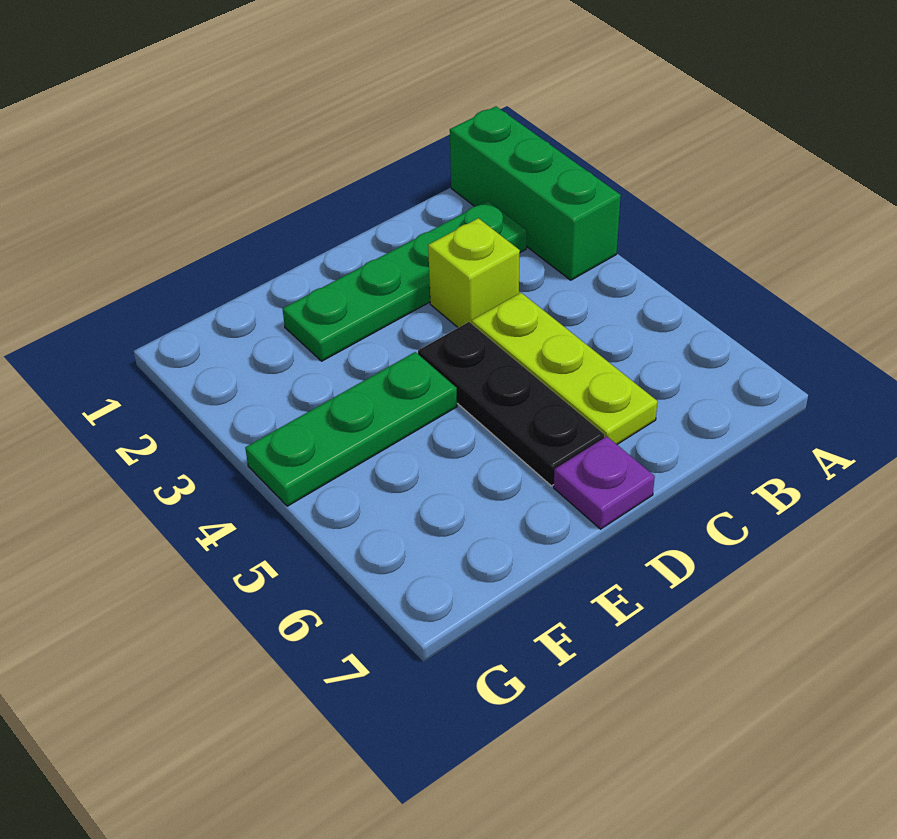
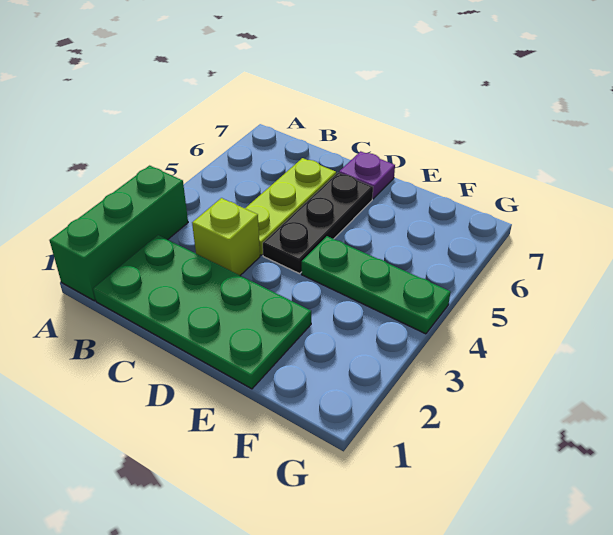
green plate B2:E2 level 1 -> green plate B1:E2 level 1

